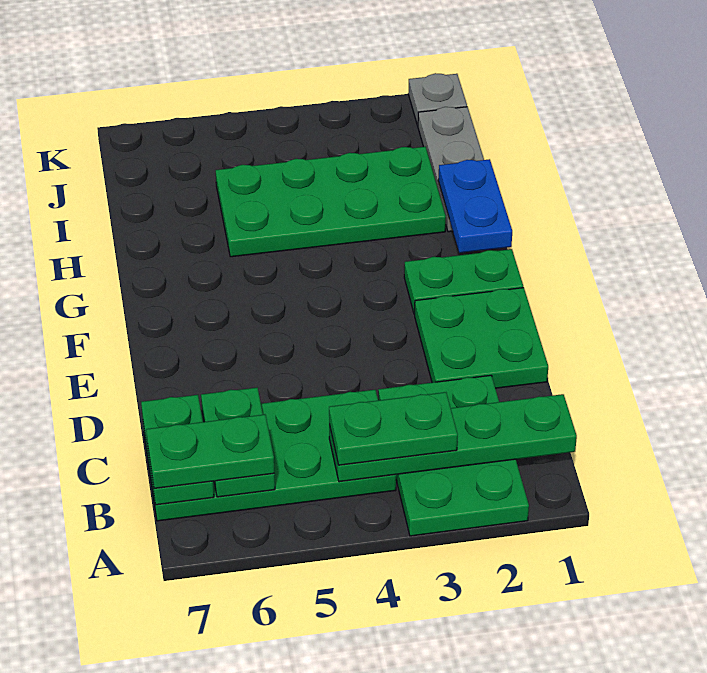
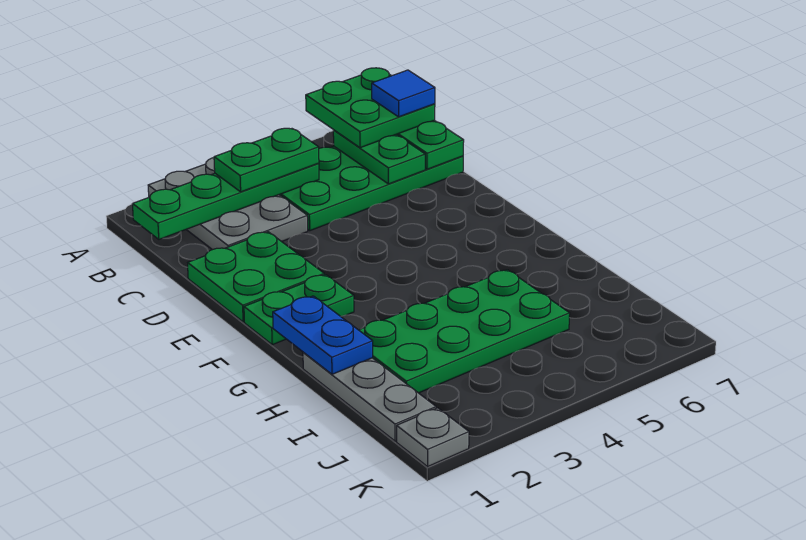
green plate A2:C3 level 1 -> grey plate A2:C3 level 1
green plate B6:B7 level 3 -> green plate A6:B7 level 3
none -> blue tile B7 level 4

